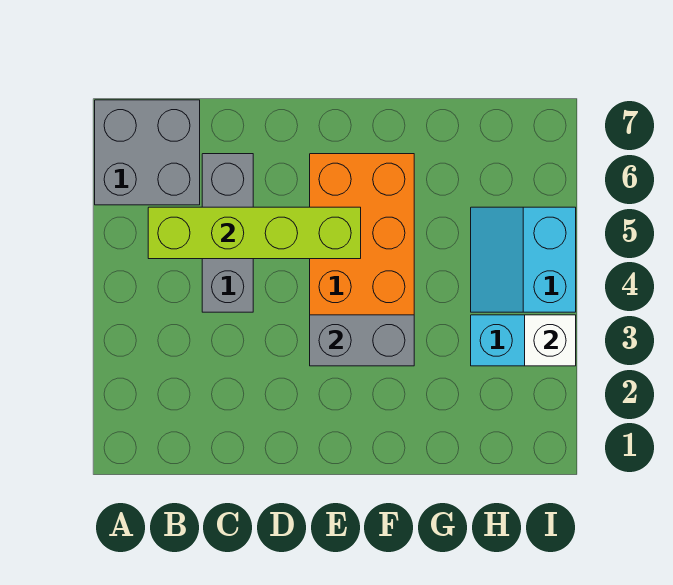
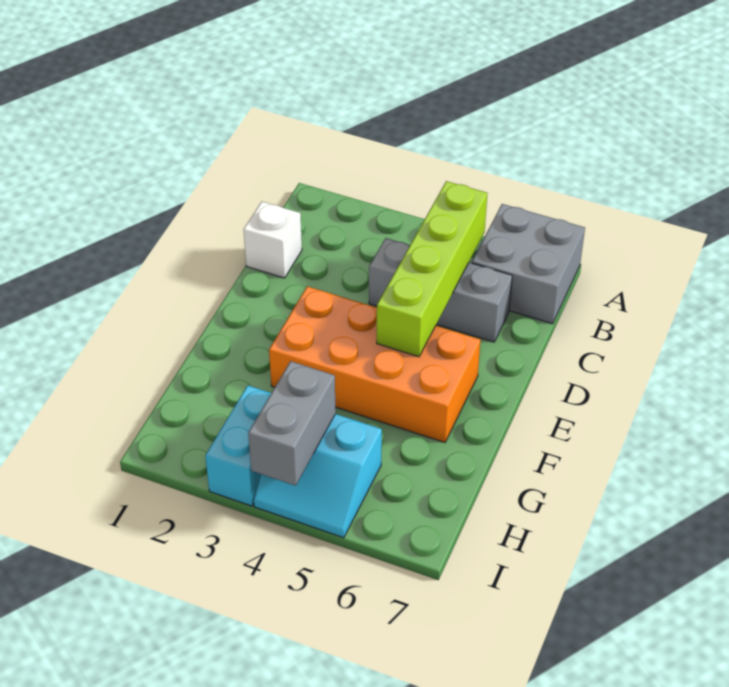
grey brick E3:F3 level 2 -> grey brick H4:I4 level 2
cyan slope H4:I5 level 1 top I -> cyan slope H4:I5 level 1 top H
white brick I3 level 2 -> white brick C1 level 1

